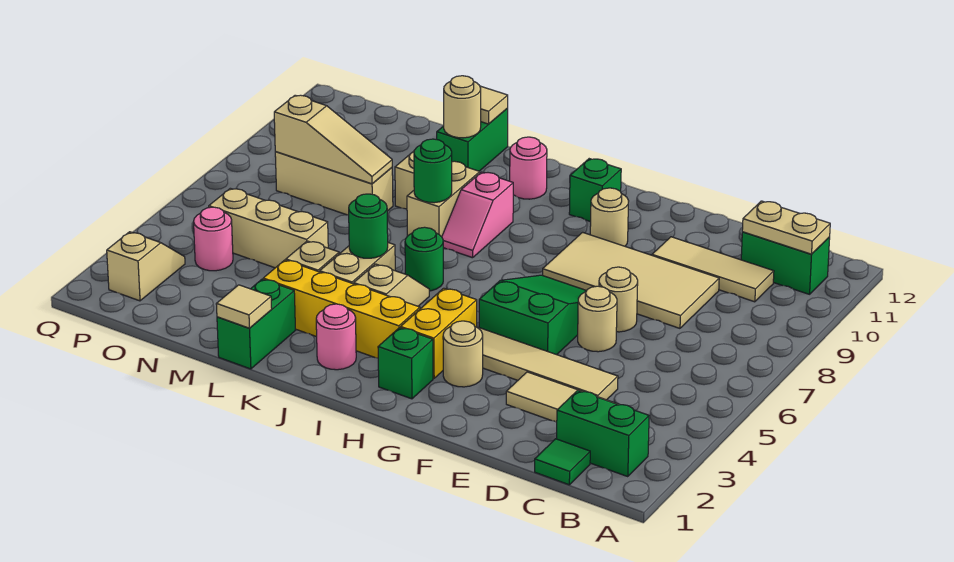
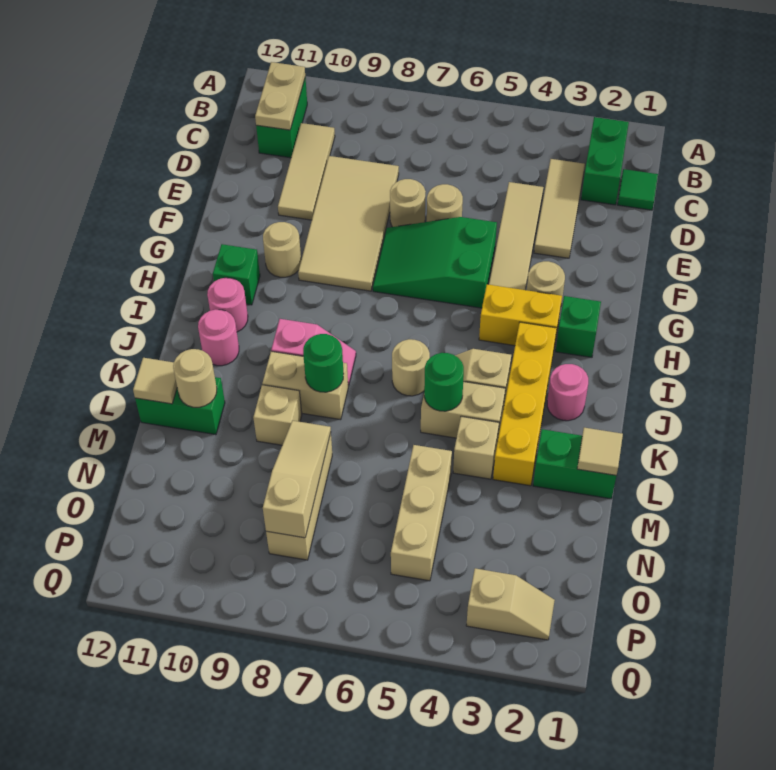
green round brick J6 level 1 -> tan round brick J6 level 1
pink round brick O4 level 1 -> pink round brick I11 level 1
tan slope P2:P3 level 1 top 2 -> tan slope P2:P3 level 1 top 3

